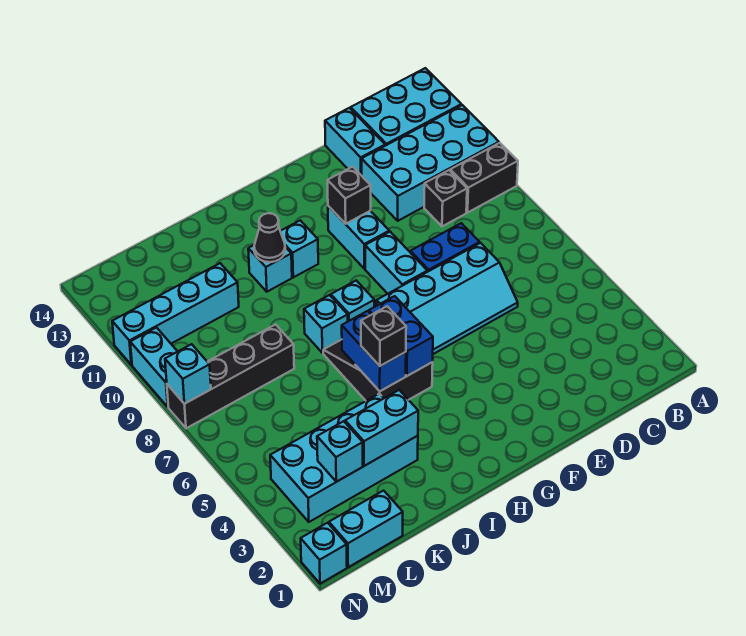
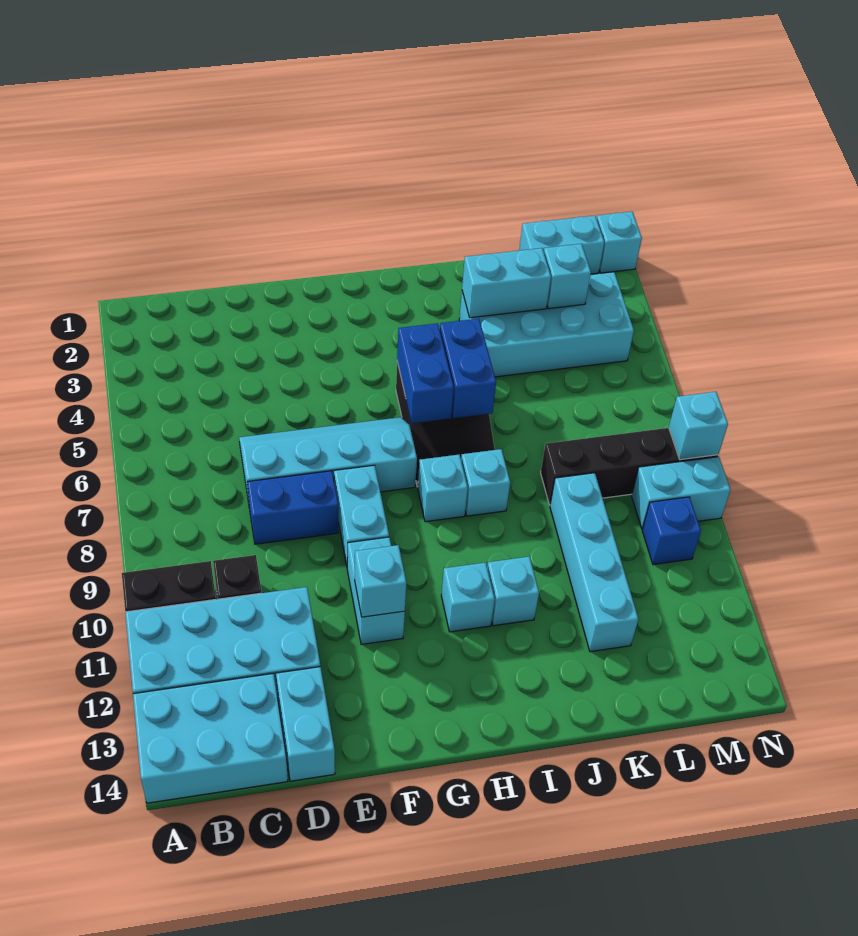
black brick F11 level 2 -> cyan brick F11 level 2
black brick I5 level 3 -> none
black cone I11 level 2 -> none
cyan brick K11:N11 level 1 -> cyan brick K9:K12 level 1
none -> blue brick M10 level 1
cyan brick N9:N10 level 1 -> cyan brick M9:N9 level 1

